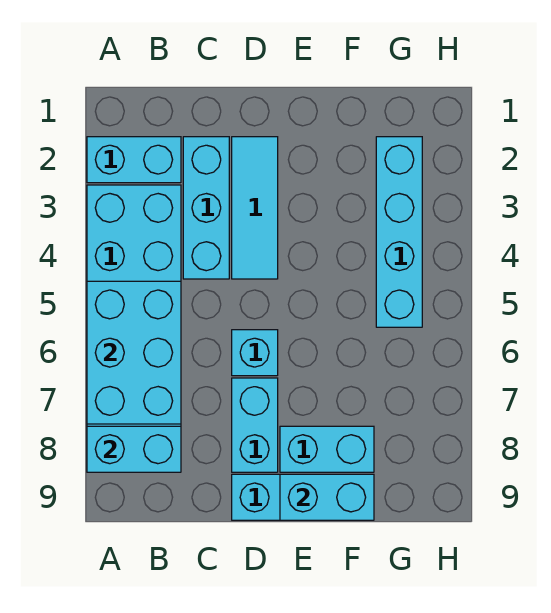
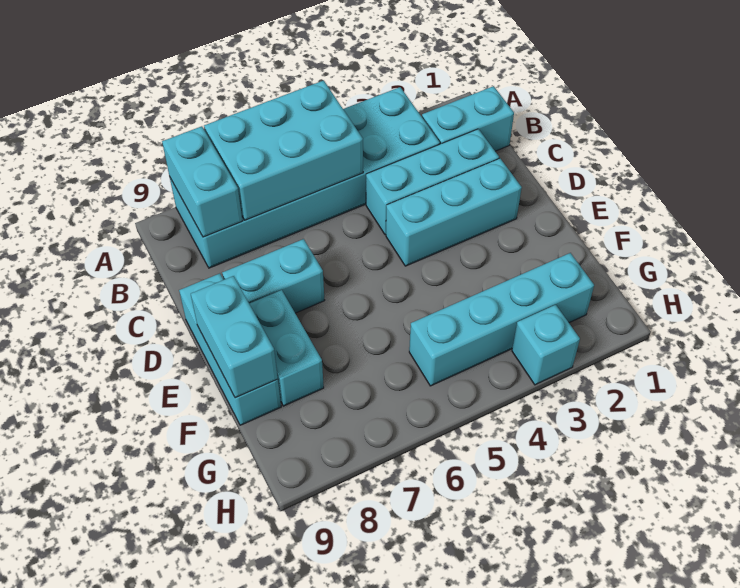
cyan brick A2:B2 level 1 -> cyan brick B1:B2 level 1
cyan tile D2:D4 level 1 -> cyan brick D2:D4 level 1
cyan brick D6 level 1 -> cyan brick H3 level 1

